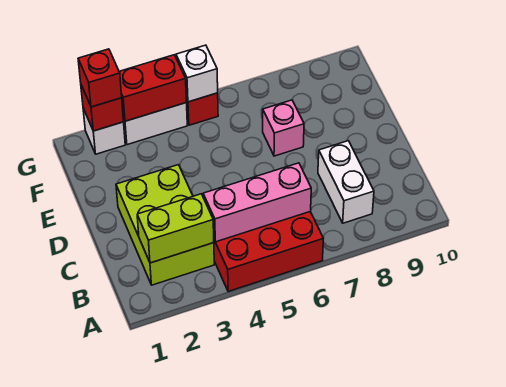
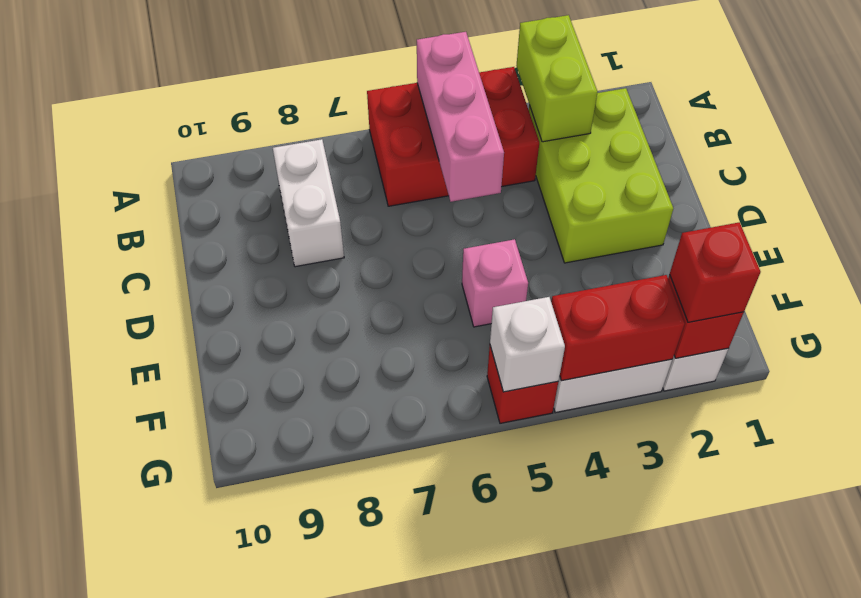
lime brick B2:B3 level 2 -> lime brick A3:B3 level 2
pink brick B4:B6 level 2 -> pink brick A5:C5 level 2
pink brick E7 level 1 -> pink brick E5 level 1

